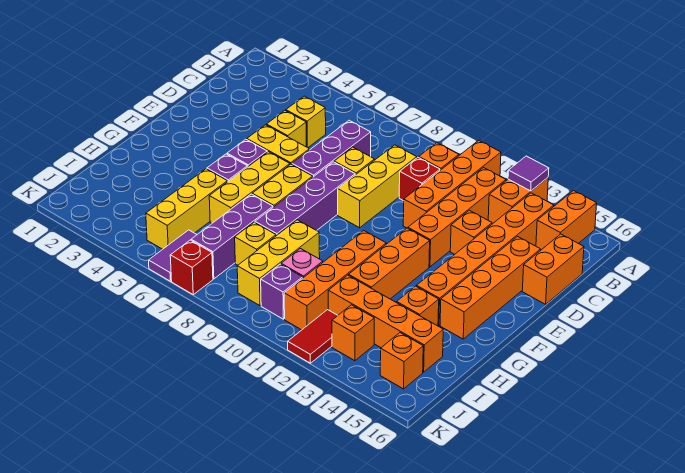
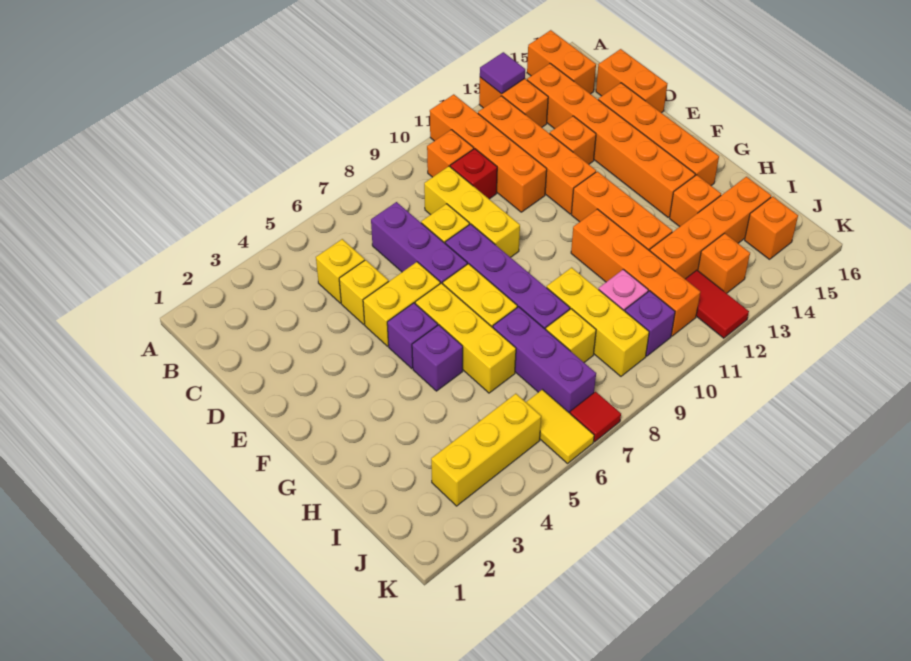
yellow brick H5:J5 level 1 -> yellow brick J3:J5 level 1
purple tile J6:K6 level 1 -> yellow tile J6:K6 level 1
red brick K7 level 1 -> red tile K7 level 1

